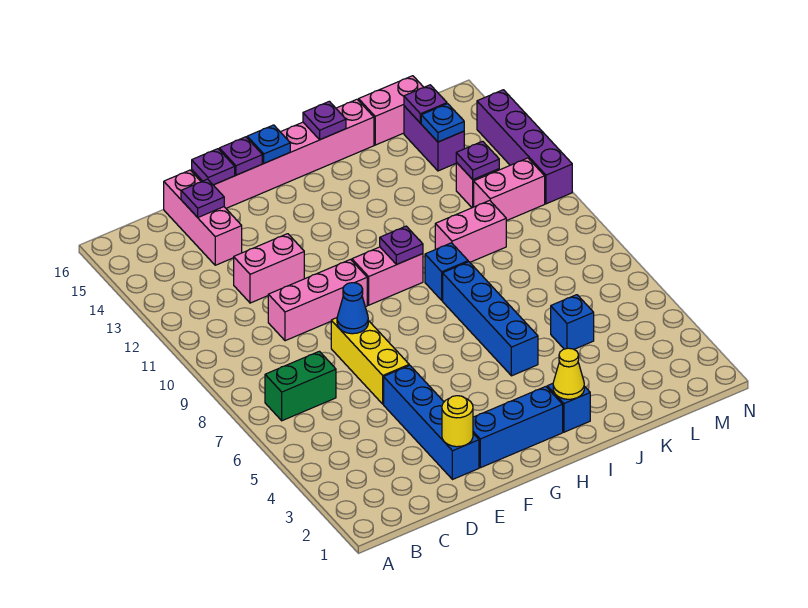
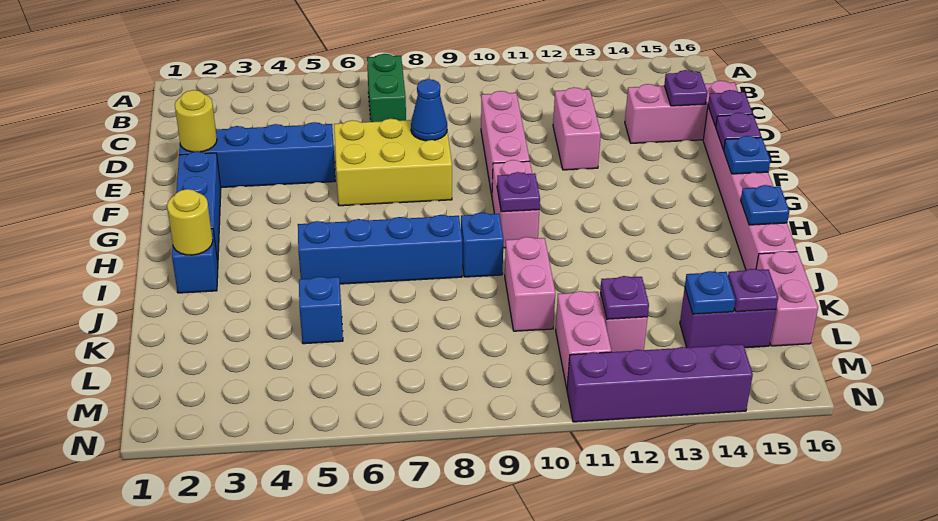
yellow brick E6:E8 level 1 -> yellow brick E6:F8 level 1
yellow cone I2 level 2 -> yellow round brick I2 level 2
purple plate I16 level 2 -> blue plate I16 level 2

